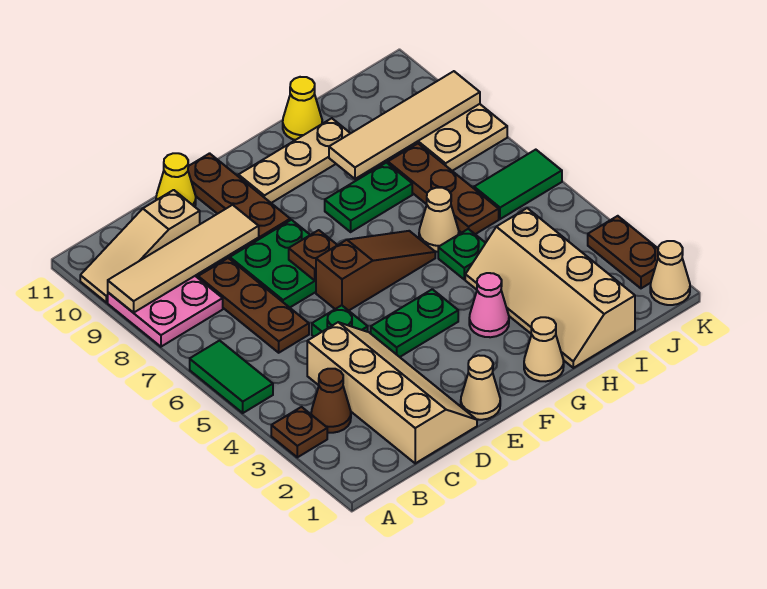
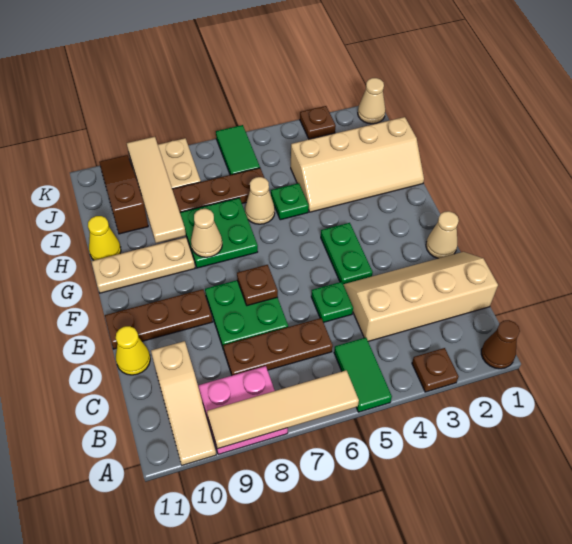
green tile A5:A6 level 1 -> green tile A5:B5 level 1
tan tile A9:D9 level 2 -> tan tile A6:A9 level 2
brown cone B3 level 1 -> brown cone A1 level 1
brown slope E6:G6 level 1 top E -> brown slope I10:K10 level 1 top I
tan plate F10:H10 level 1 -> tan plate G9:G11 level 1
tan cone G1 level 1 -> tan cone G8 level 2
pink cone G3 level 1 -> none
green plate G8:H8 level 1 -> green plate G7:H8 level 1
brown plate K2:K3 level 1 -> brown plate K3 level 1

